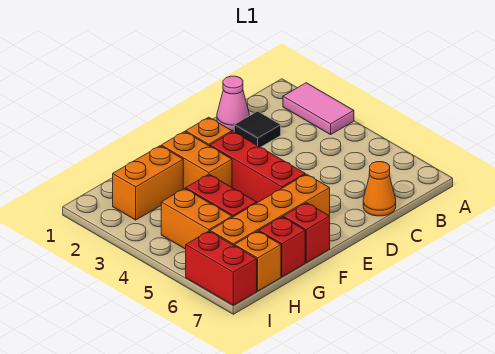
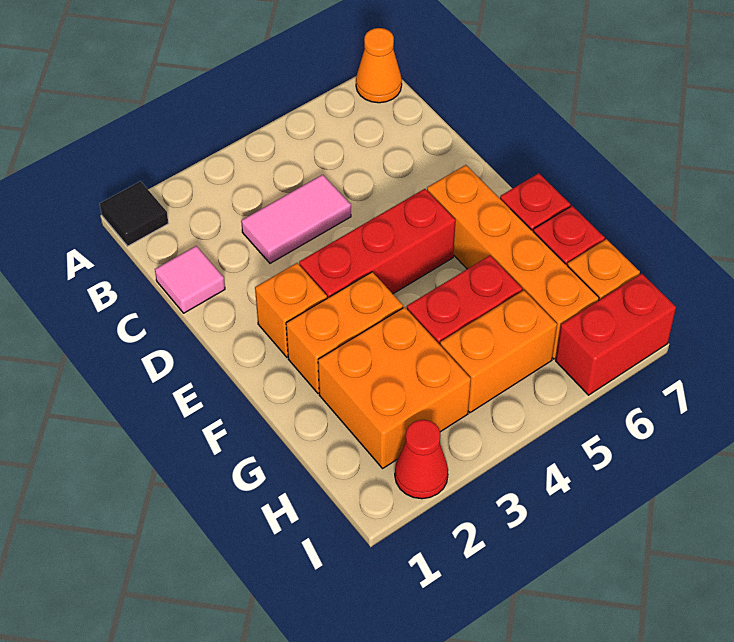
pink tile A2:A3 level 1 -> pink tile C3:C4 level 1
pink cone C1 level 1 -> pink tile C1 level 1
black tile C2 level 1 -> black tile A1 level 1
orange cone C7 level 1 -> orange cone A7 level 1
orange brick G2:H2 level 1 -> orange brick G2:H3 level 1
none -> red cone I2 level 1

